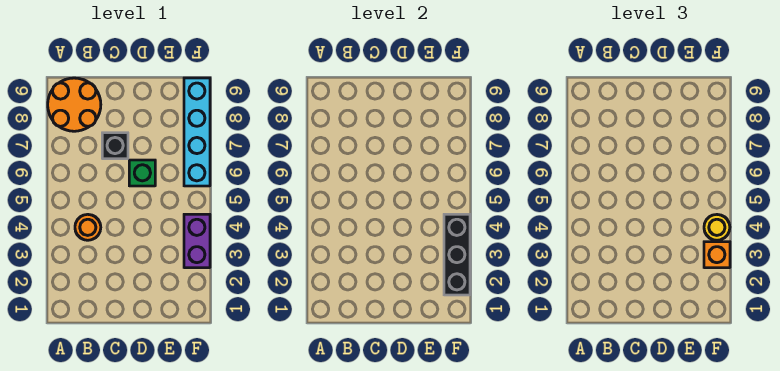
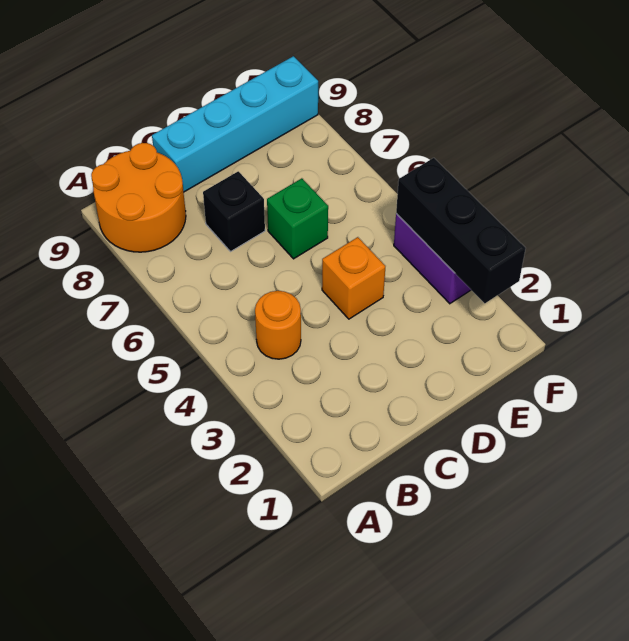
orange brick F3 level 3 -> orange brick D4 level 1
yellow round brick F4 level 3 -> none
cyan brick F6:F9 level 1 -> cyan brick C9:F9 level 1

